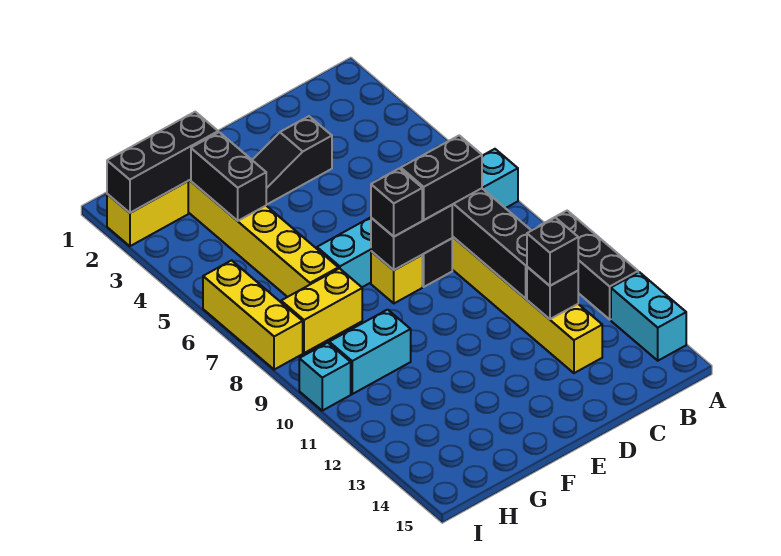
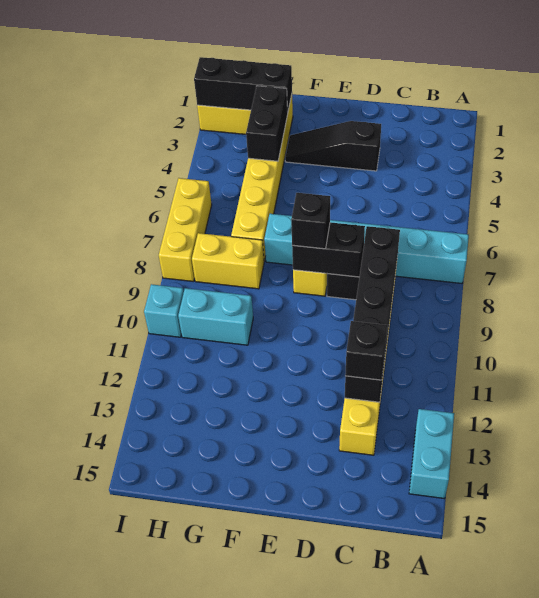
black brick A10:A12 level 1 -> none
black brick C8:D8 level 3 -> none

